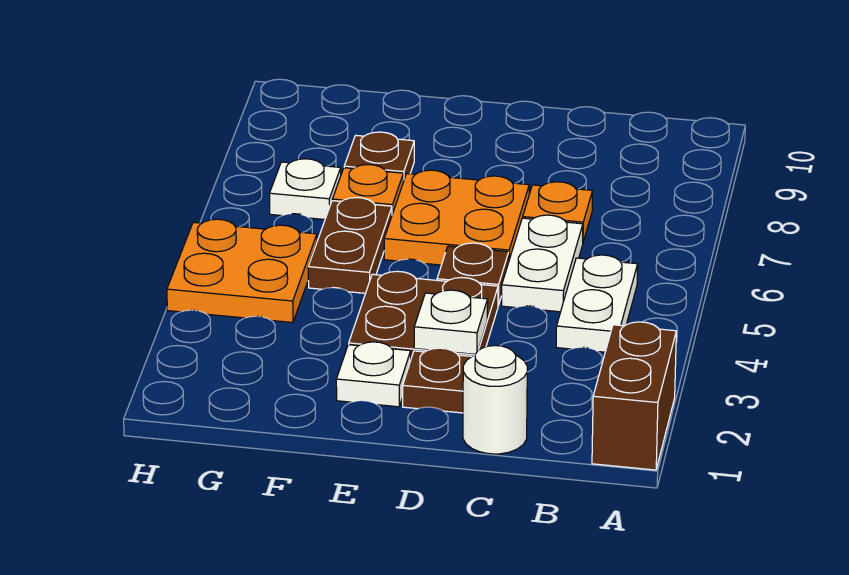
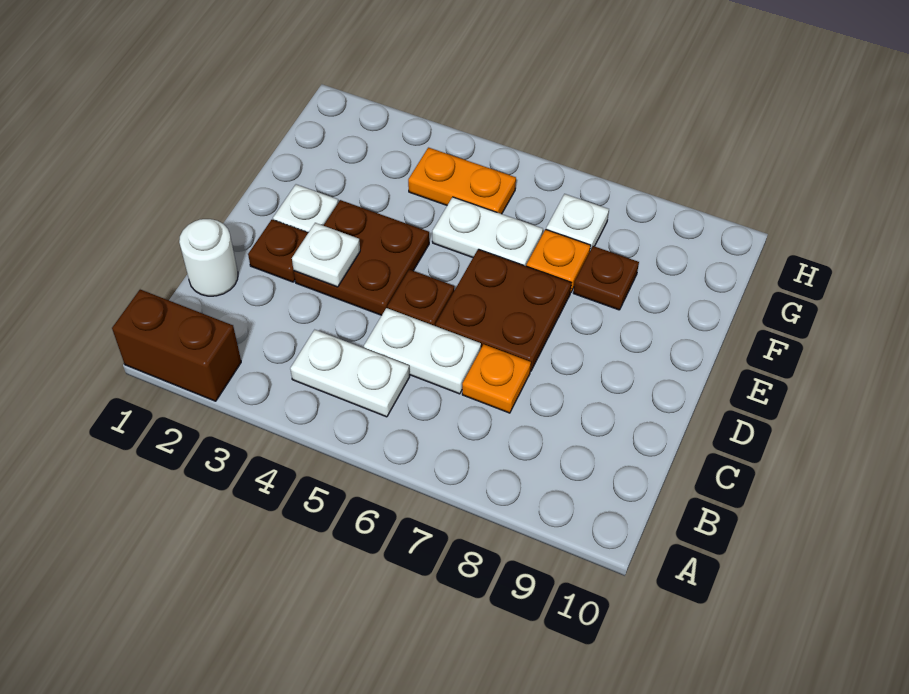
orange plate D6:E7 level 1 -> brown plate D6:E7 level 1
brown plate F5:F6 level 1 -> white plate F5:F6 level 1
orange plate G4:H5 level 1 -> orange plate G4:G5 level 1

